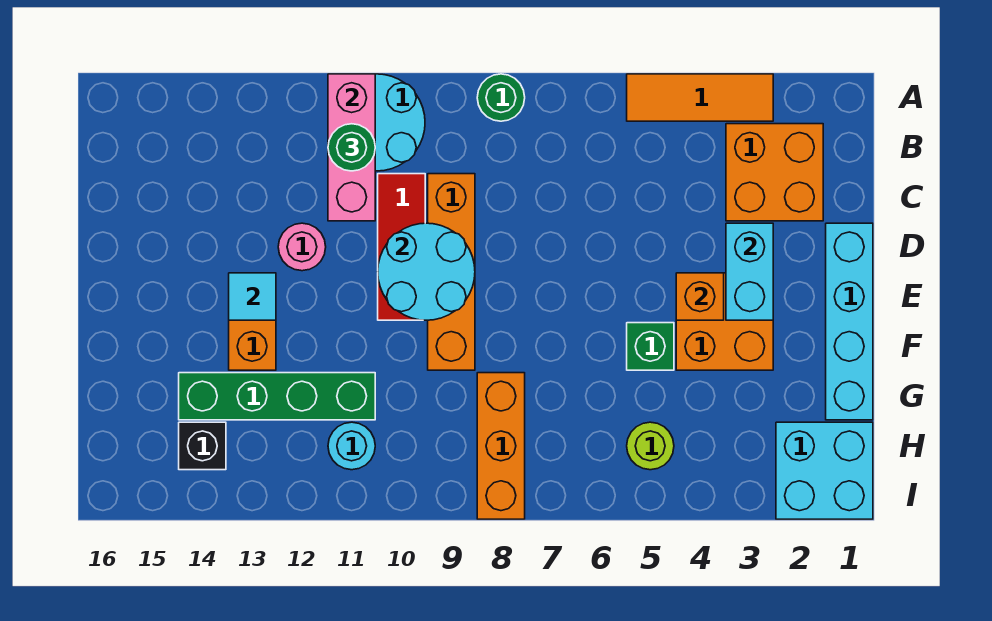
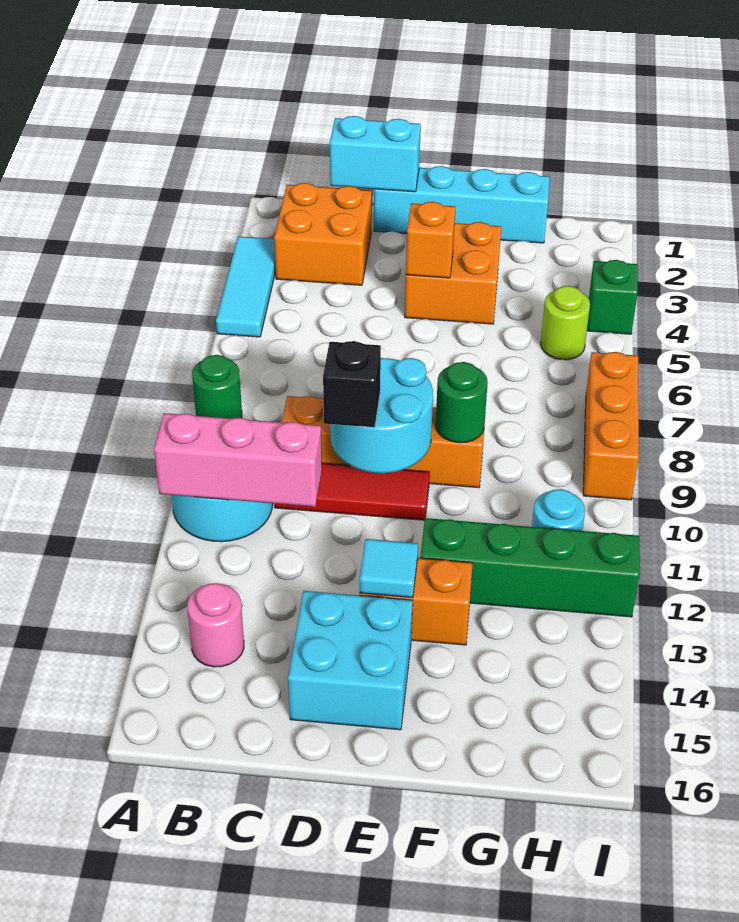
orange tile A3:A5 level 1 -> cyan tile A3:A5 level 1
green round brick B11 level 3 -> green round brick F9 level 2
cyan brick D3:E3 level 2 -> cyan brick C1:D1 level 2
pink round brick D12 level 1 -> pink round brick B14 level 1
green brick F5 level 1 -> green brick I4 level 1
orange brick G8:I8 level 1 -> orange brick I7:I9 level 1
green brick G11:G14 level 1 -> green brick F12:I12 level 1
cyan brick H1:I2 level 1 -> cyan brick D14:E15 level 1
black brick H14 level 1 -> black brick D10 level 3

